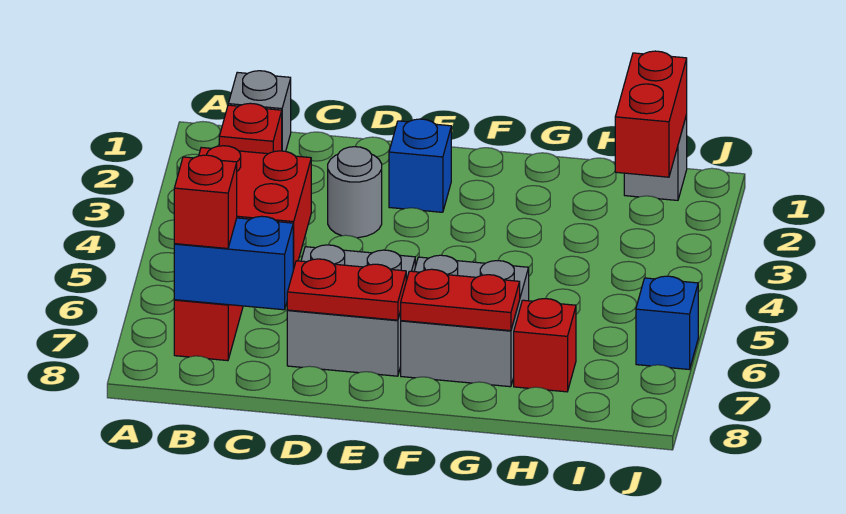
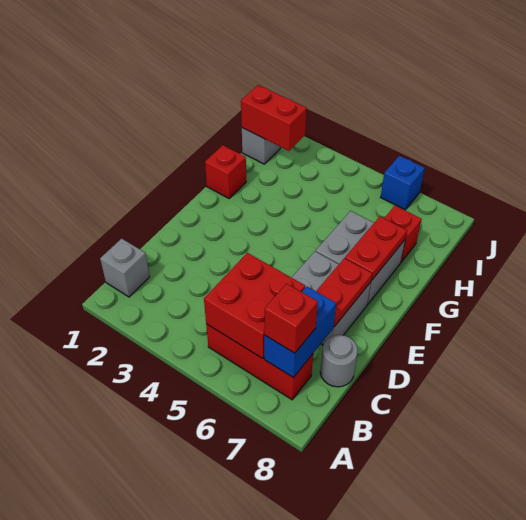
red brick B2 level 1 -> red brick G1 level 1
grey round brick D3 level 1 -> grey round brick C8 level 1
blue brick E2 level 1 -> none

